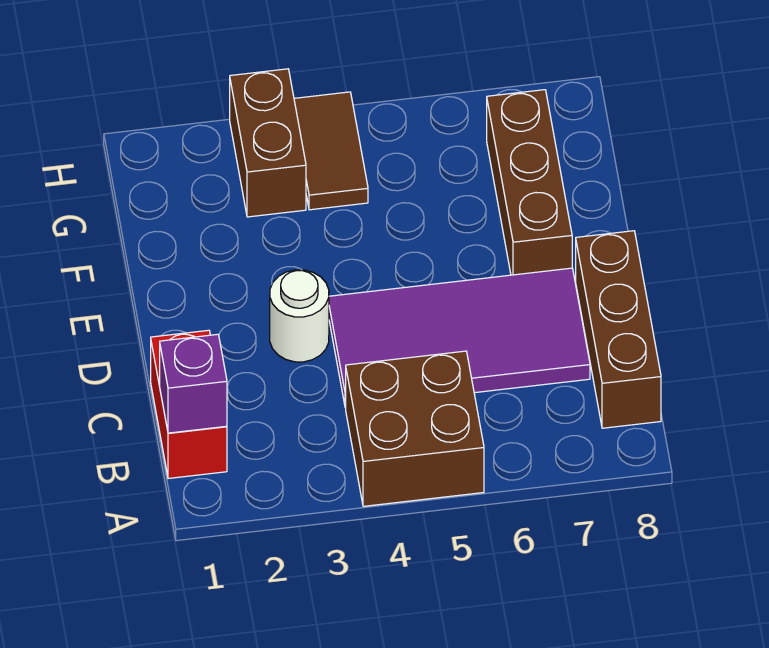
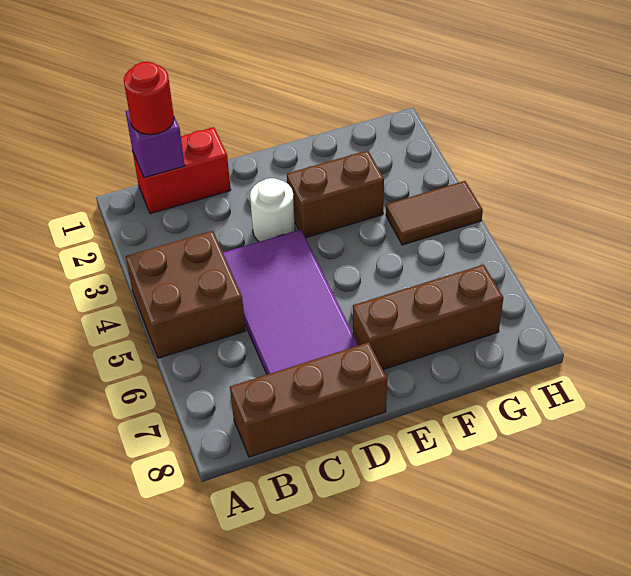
none -> red round brick B1 level 3
brown brick G3:H3 level 1 -> brown brick E3:F3 level 1

